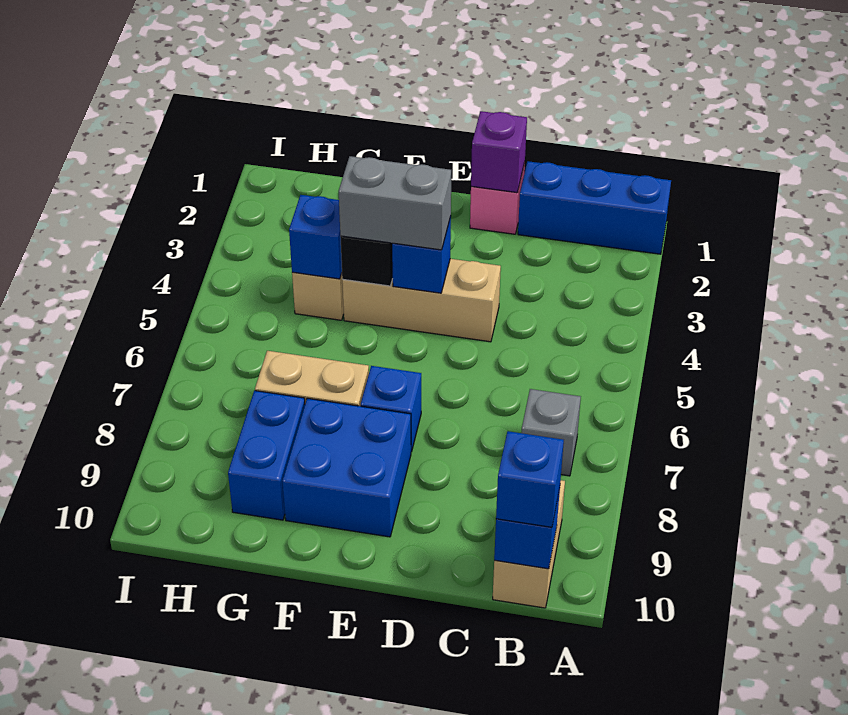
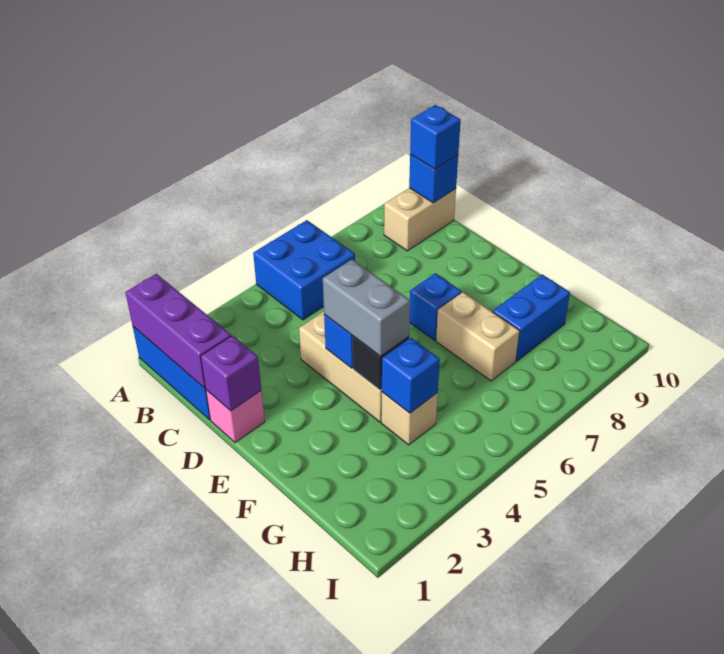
none -> purple brick A1:C1 level 2
grey brick B7 level 1 -> none
blue brick E8:F9 level 1 -> blue brick A5:B6 level 1

